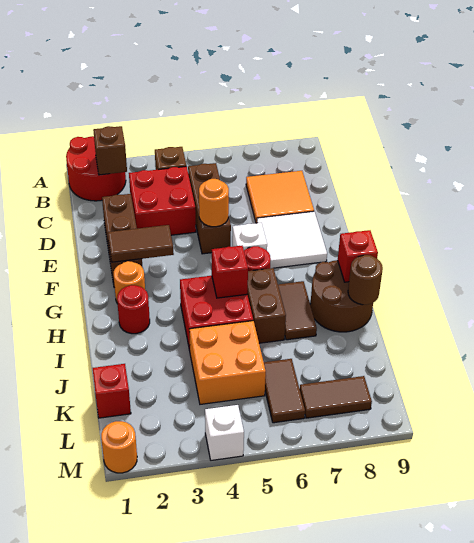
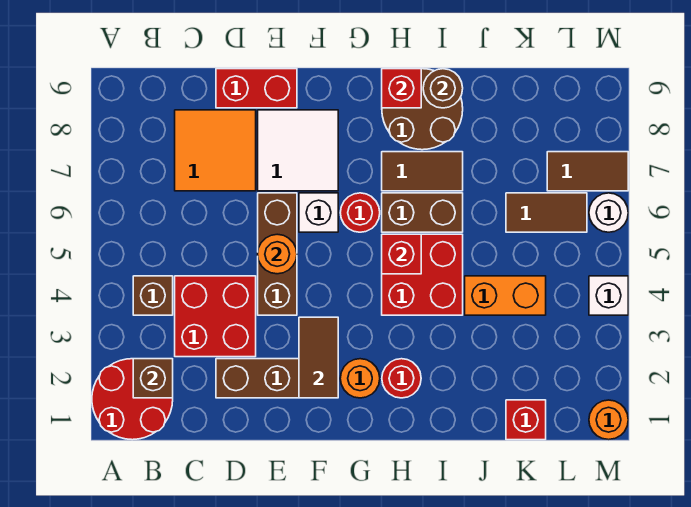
brown brick C5:E5 level 1 -> brown brick E4:E6 level 1
none -> red brick D9:E9 level 1
orange brick J4:K5 level 1 -> orange brick J4:K4 level 1
brown tile L7:L8 level 1 -> brown tile L7:M7 level 1
none -> white round brick M6 level 1

